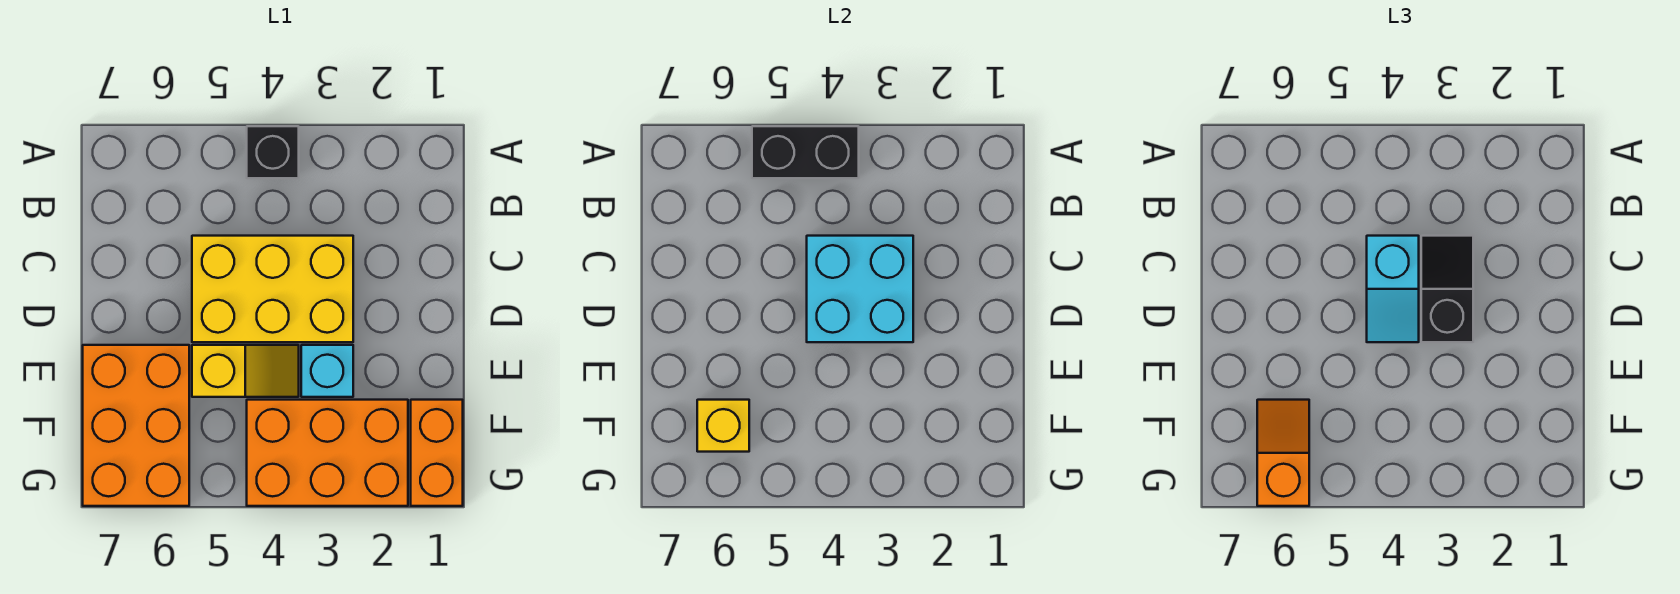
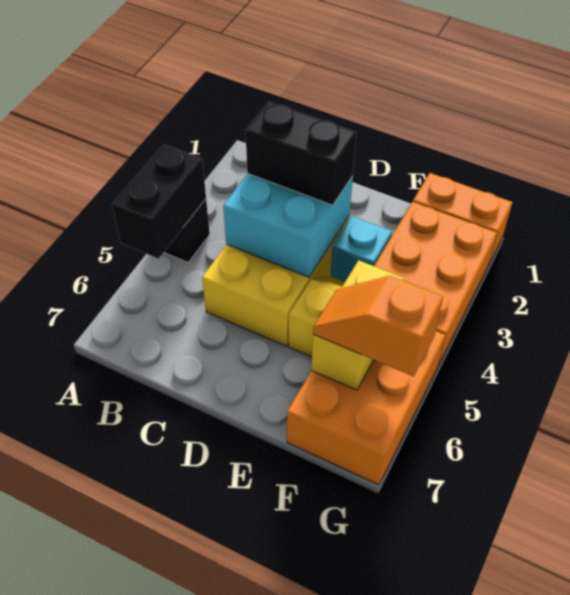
black slope C3:D3 level 3 top D -> black brick C3:D3 level 3
cyan slope C4:D4 level 3 top C -> none
orange brick E6:G7 level 1 -> orange brick F5:G7 level 1
yellow brick F6 level 2 -> yellow brick F5:F6 level 2

